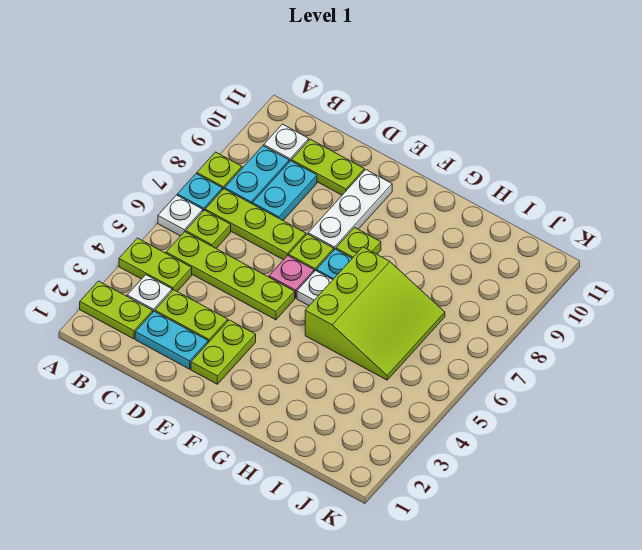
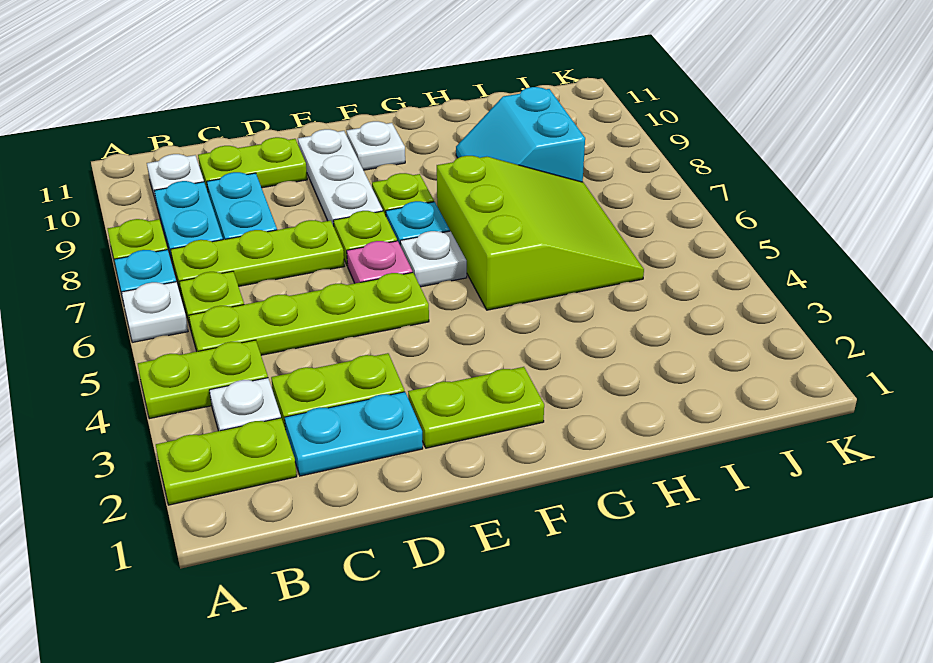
lime plate E2:E3 level 1 -> lime plate E2:F2 level 1
none -> white plate F10 level 1
none -> cyan slope H8:I9 level 1 top I

